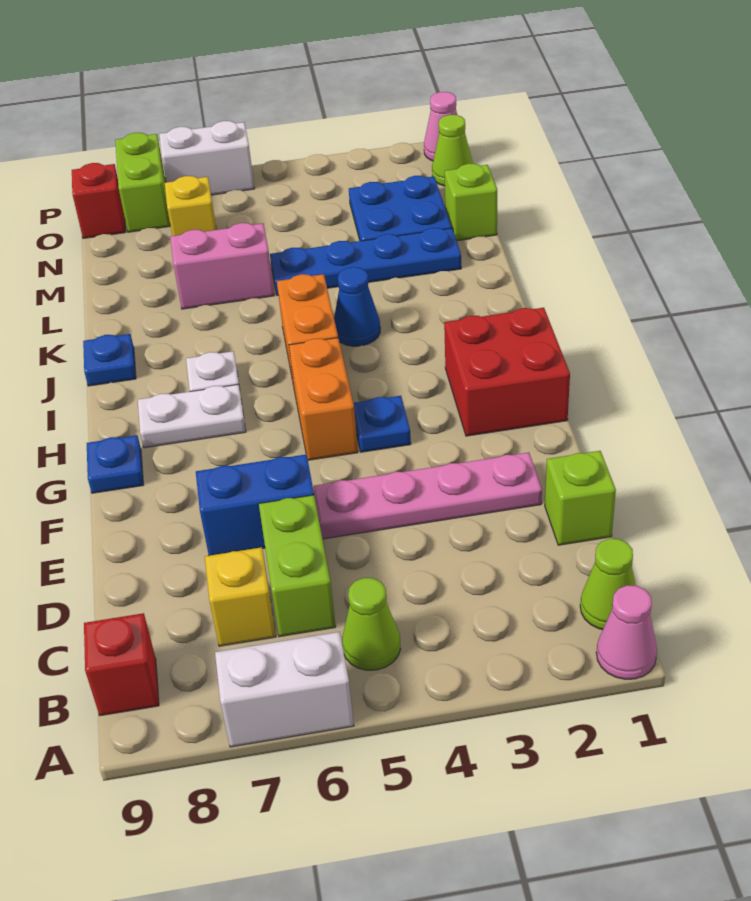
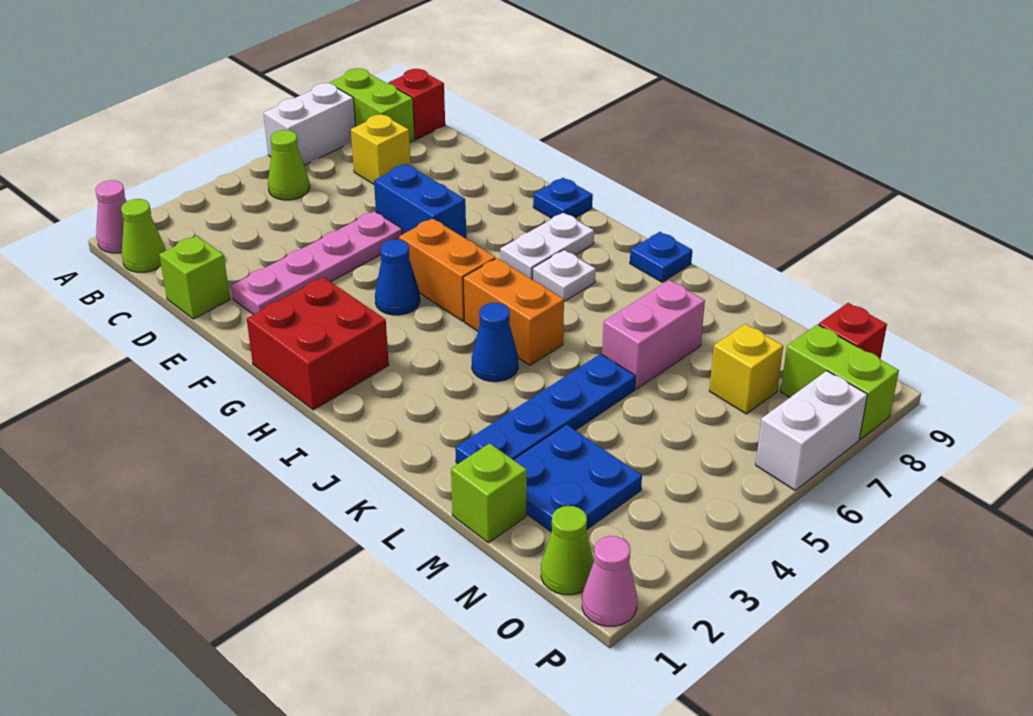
lime brick C6:D6 level 1 -> lime brick A8:B8 level 1
blue brick E6:E7 level 1 -> blue brick E6:F6 level 1
blue plate G4 level 1 -> blue cone G4 level 1

